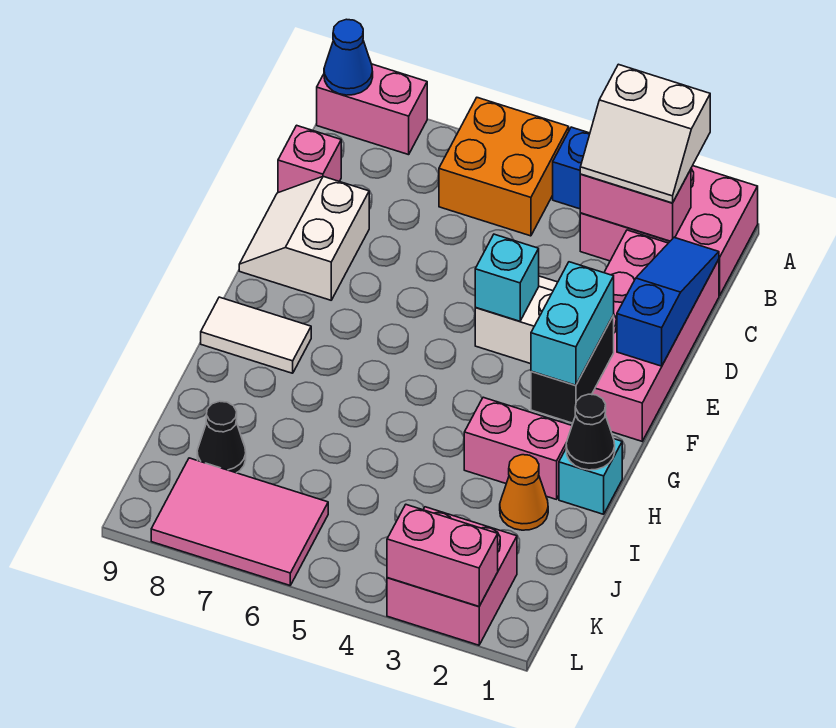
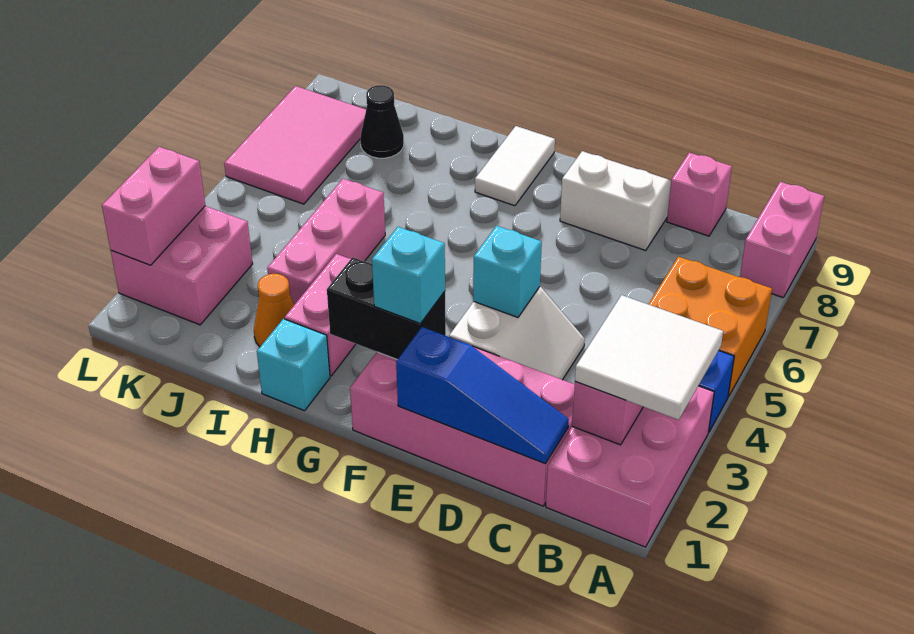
white slope A2:B3 level 3 top A -> white tile A2:B3 level 3
blue cone A9 level 2 -> none
cyan brick F2:G2 level 3 -> cyan brick F2 level 3
black cone H1 level 2 -> none
none -> pink brick I3:I5 level 1

